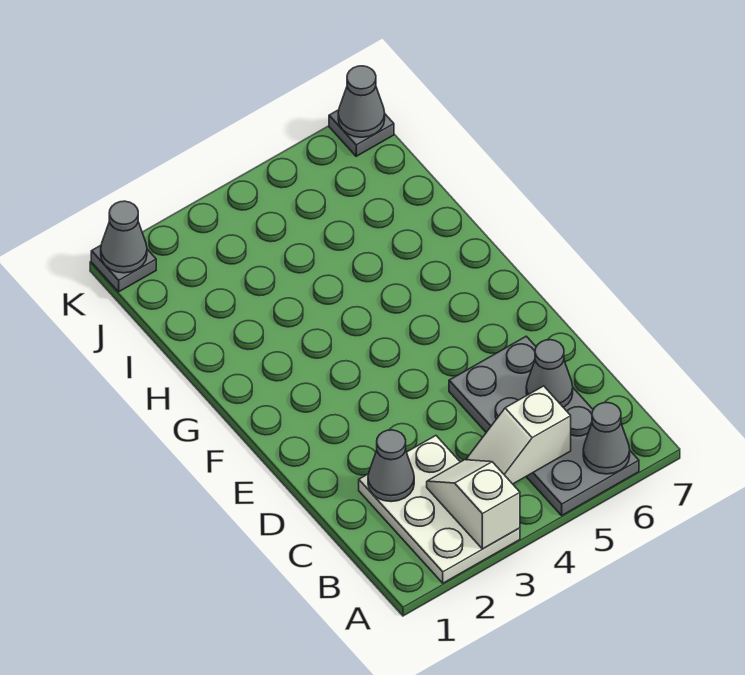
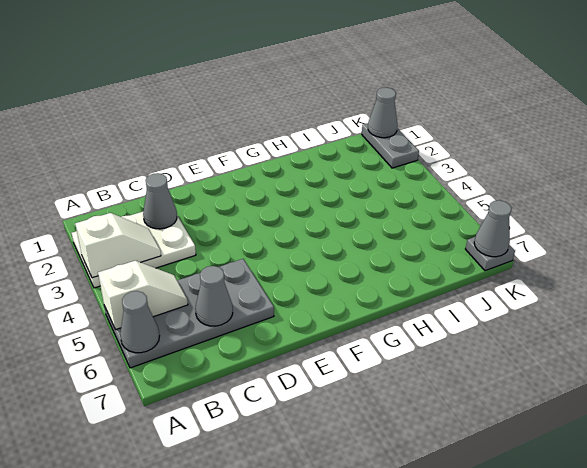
white slope B4:B5 level 2 top 5 -> white slope A5:B5 level 2 top A
grey plate K1 level 1 -> grey plate K1:K2 level 1

